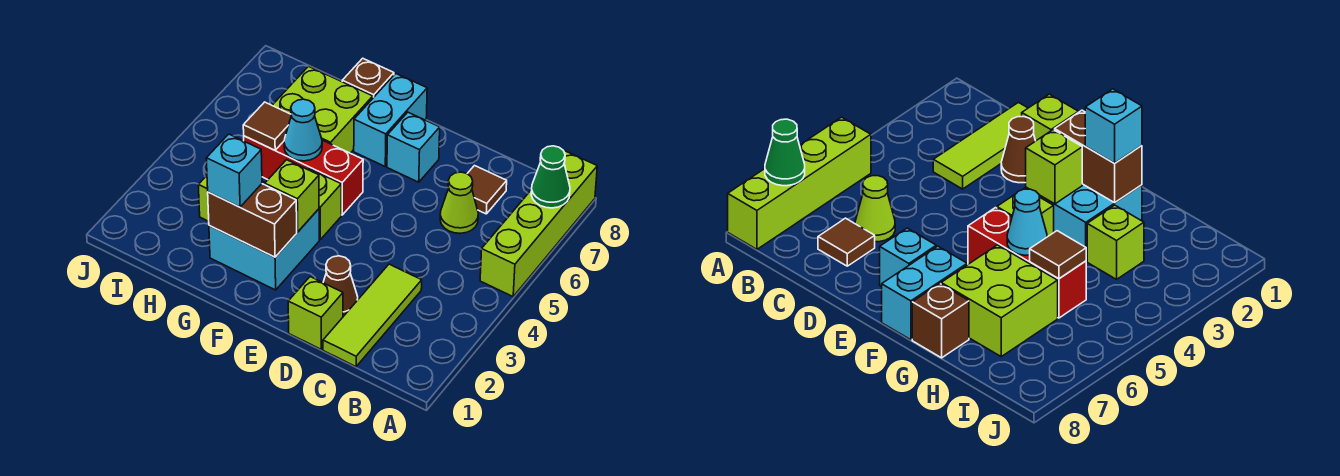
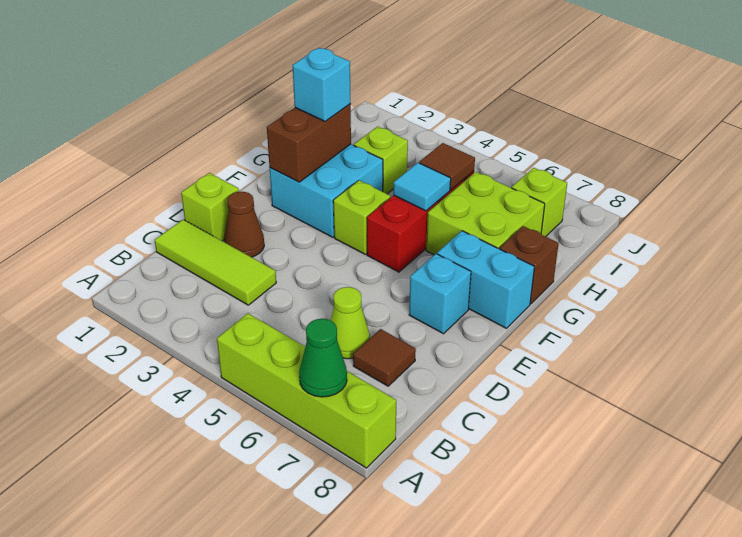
lime brick F3 level 2 -> lime brick I7 level 1
cyan cone G5 level 2 -> cyan tile G5 level 2

